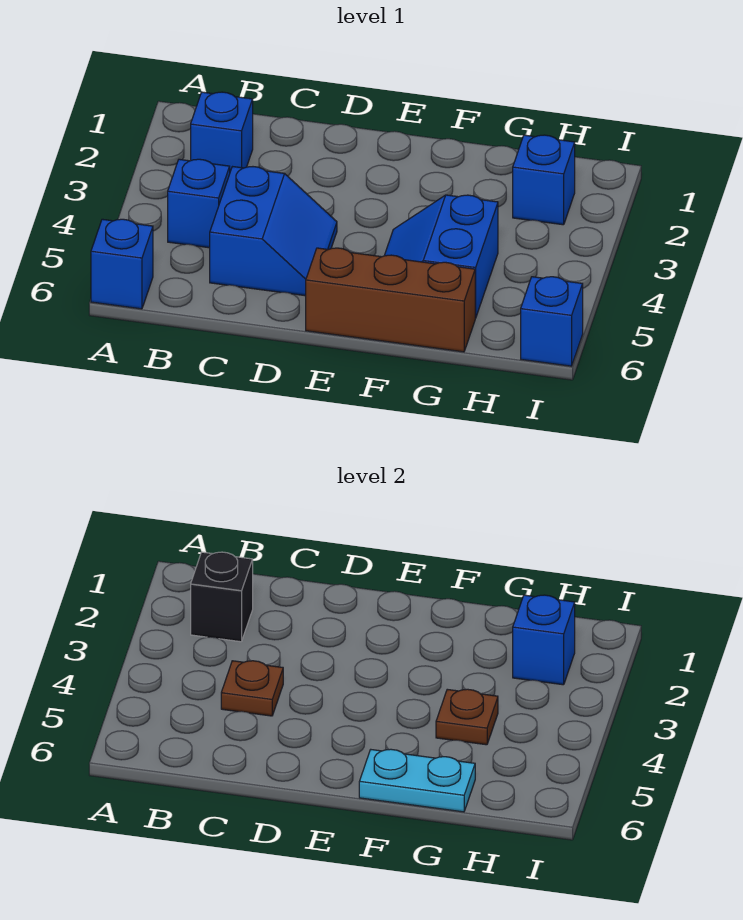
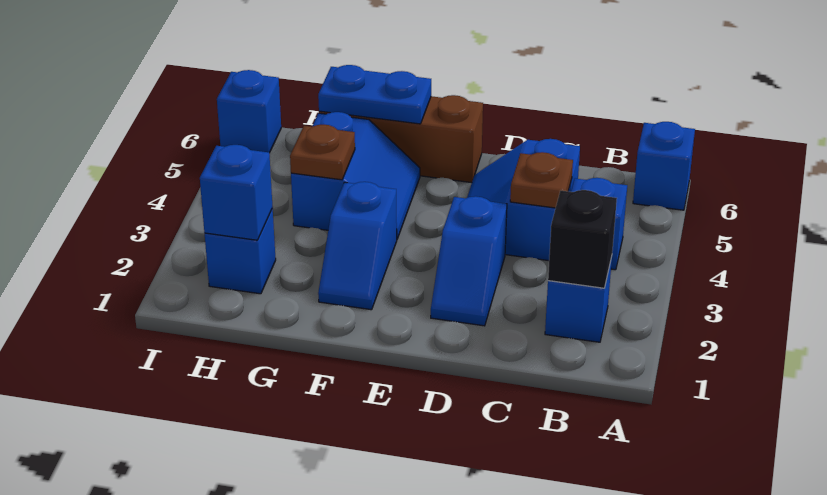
none -> blue slope D2:D3 level 1 top 3
none -> blue slope F2:F3 level 1 top 3
cyan plate F6:G6 level 2 -> blue plate F6:G6 level 2

